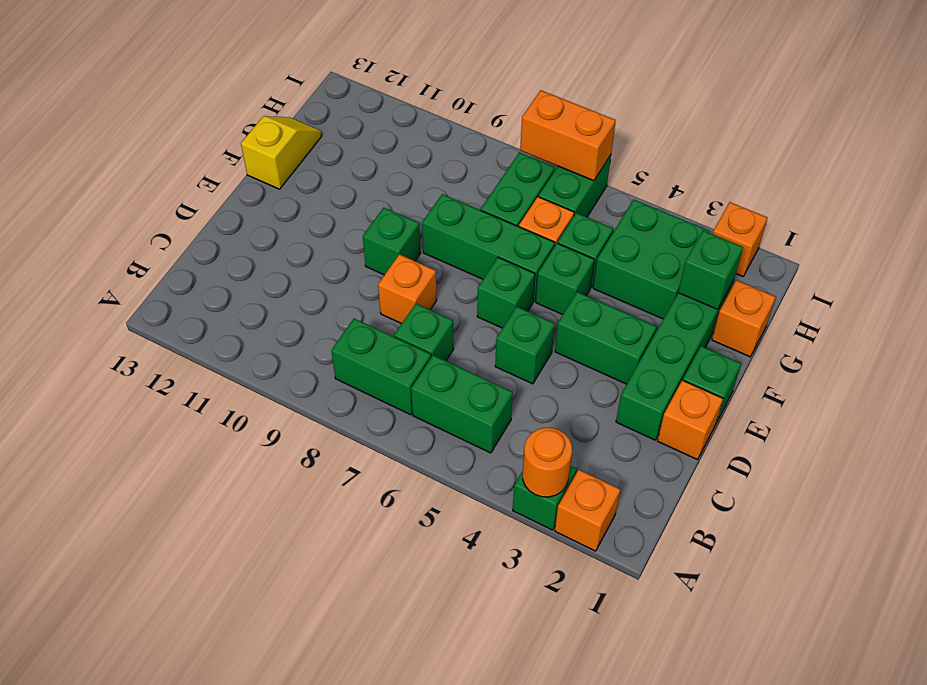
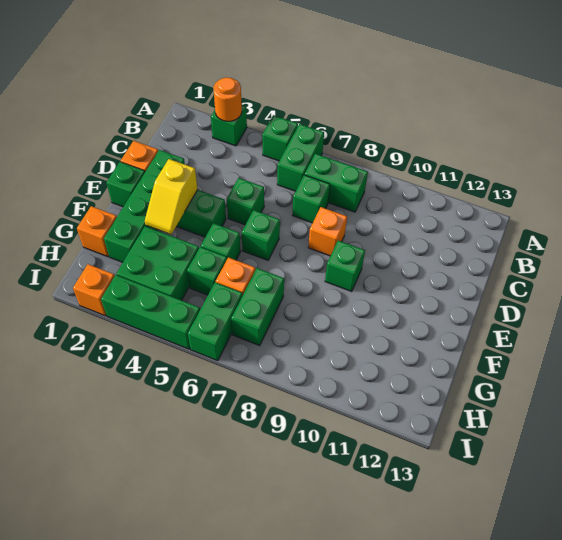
orange brick A2 level 1 -> none
green brick B5:B6 level 1 -> green brick A6:B6 level 1
green brick F6:F8 level 1 -> green brick I3:I5 level 1
yellow slope F13:G13 level 1 top F -> yellow slope E3:F3 level 2 top E
green brick G2 level 2 -> green brick A5 level 1
orange brick I6:I7 level 2 -> none

